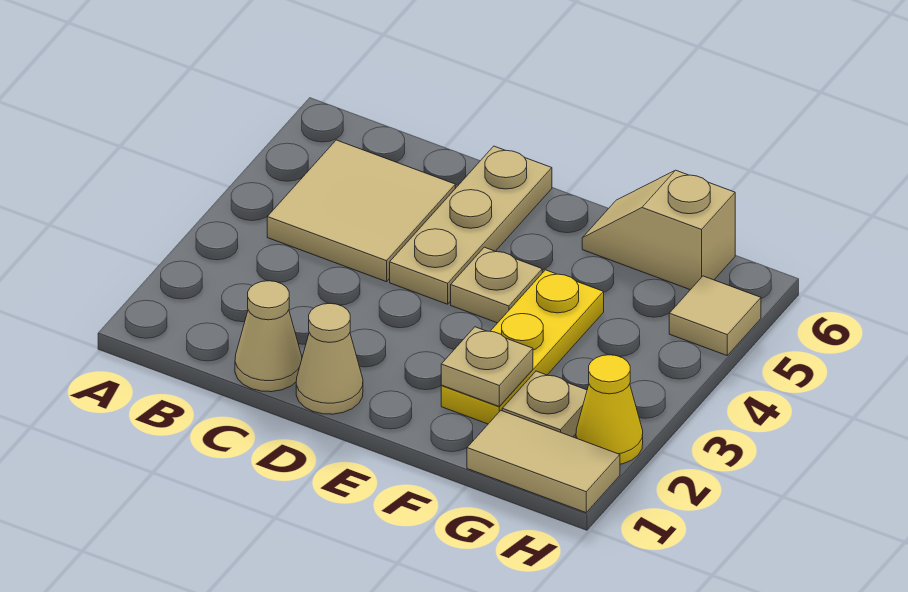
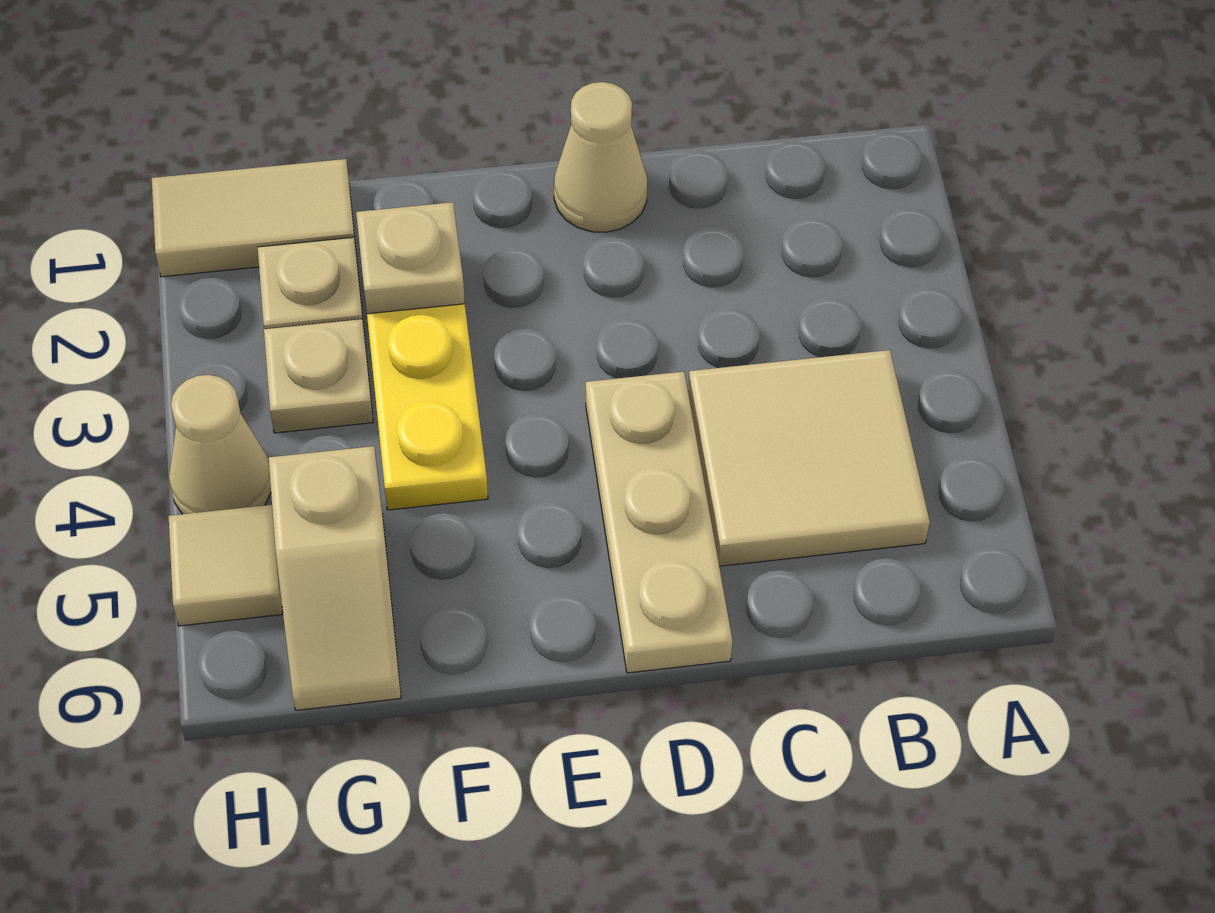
tan cone C1 level 1 -> tan cone H4 level 1
tan plate E4 level 1 -> tan plate G3 level 1
tan slope F6:G6 level 1 top G -> tan slope G5:G6 level 1 top 5
yellow cone H2 level 1 -> none

